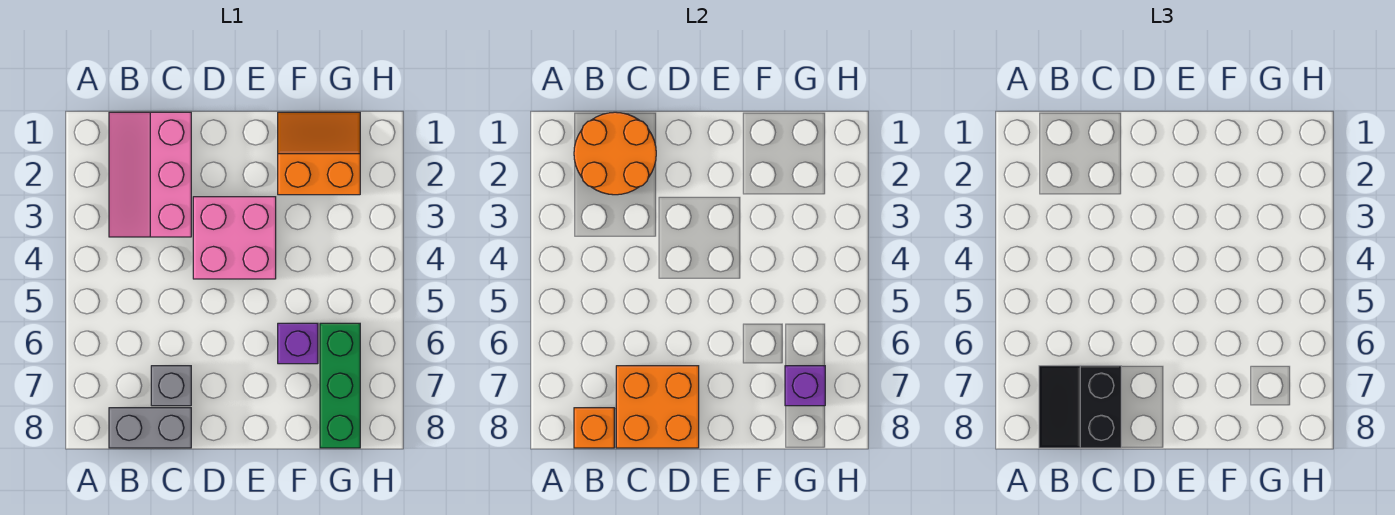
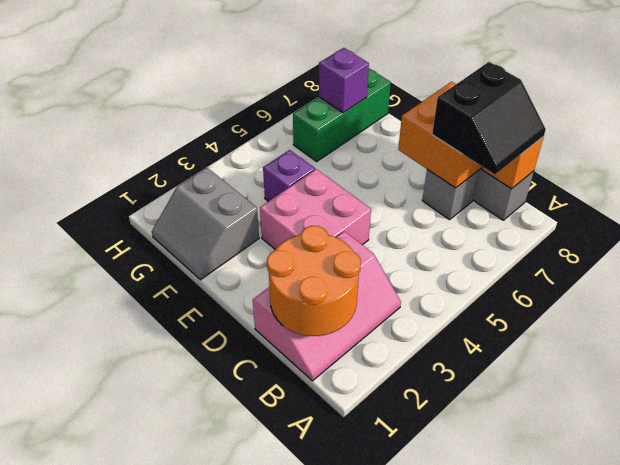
orange slope F1:G2 level 1 top 2 -> grey slope F1:G2 level 1 top 2
purple brick F6 level 1 -> purple brick F4 level 1

